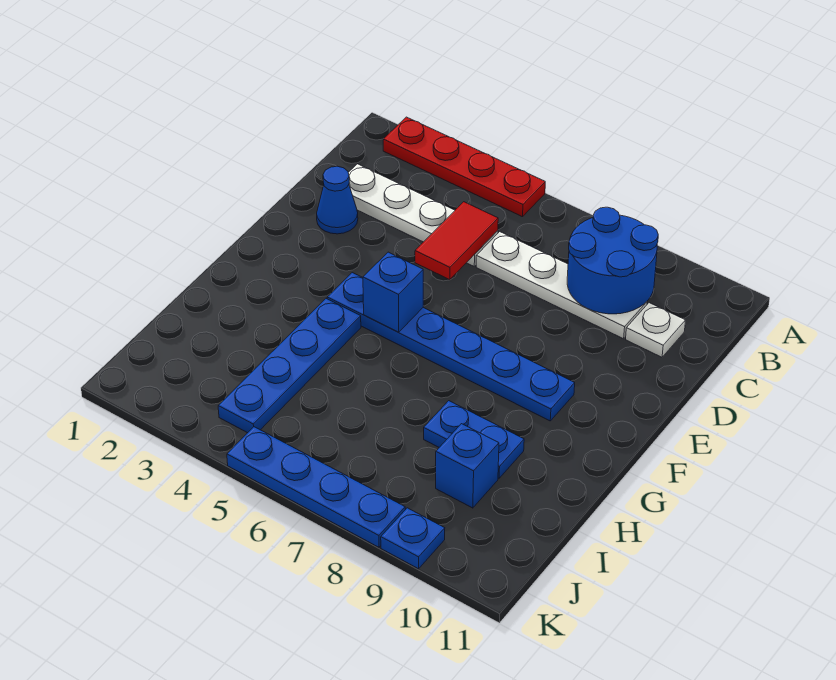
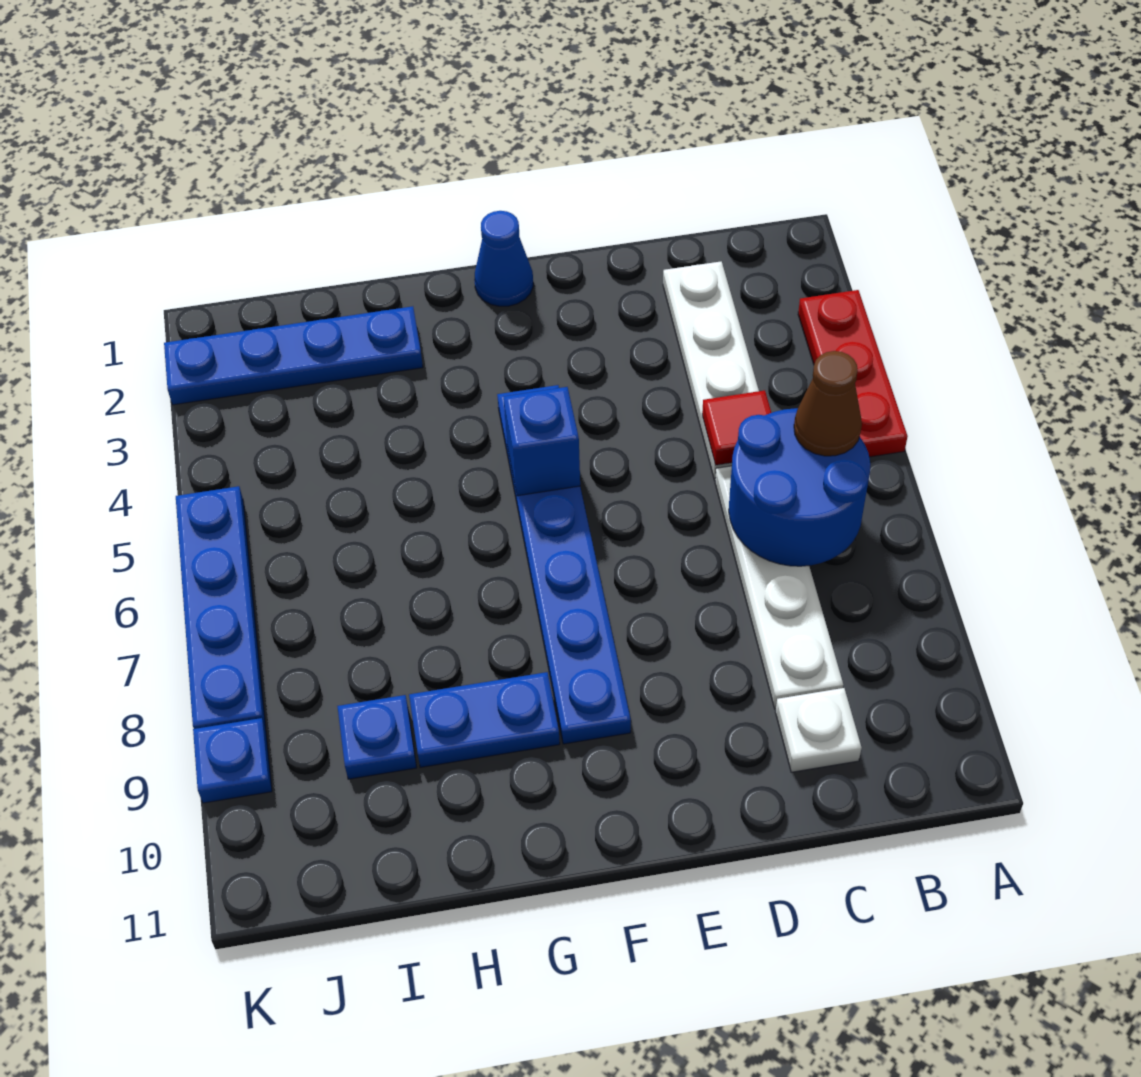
red plate A2:A5 level 1 -> red plate A3:A5 level 1
none -> brown cone B6 level 3
blue round brick B8:C9 level 2 -> blue round brick B6:C7 level 2
red tile C5:D5 level 2 -> red tile C5 level 2
blue cone D2 level 1 -> blue cone F1 level 1
blue plate G4:J4 level 1 -> blue plate H2:K2 level 1
blue plate H8:H9 level 1 -> blue plate G9:H9 level 1
blue brick I9 level 1 -> blue plate I9 level 1

